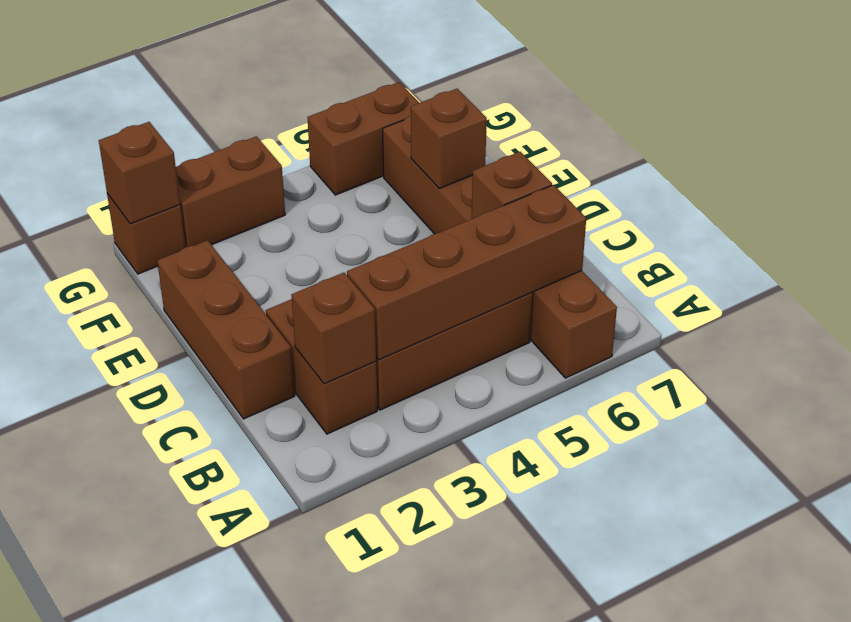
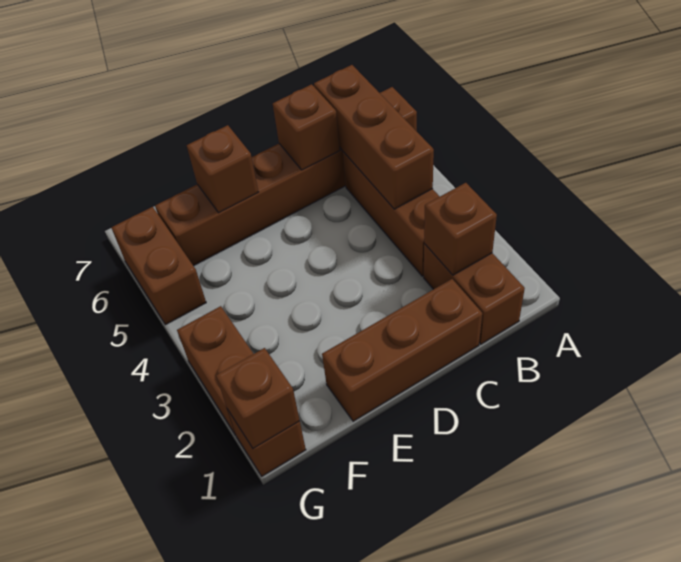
brown brick B2:C2 level 1 -> brown brick B1:B2 level 1
brown brick B3:B6 level 2 -> brown brick B4:B6 level 2

